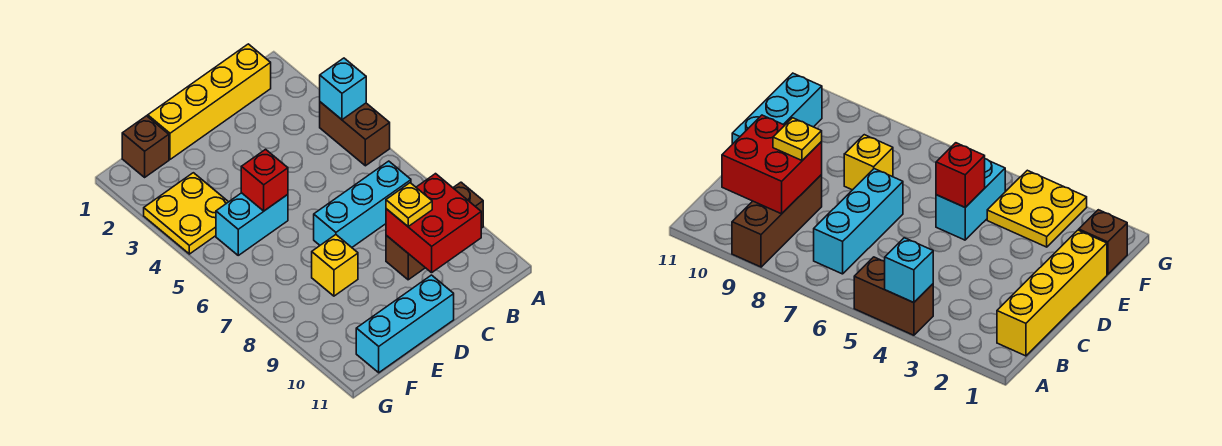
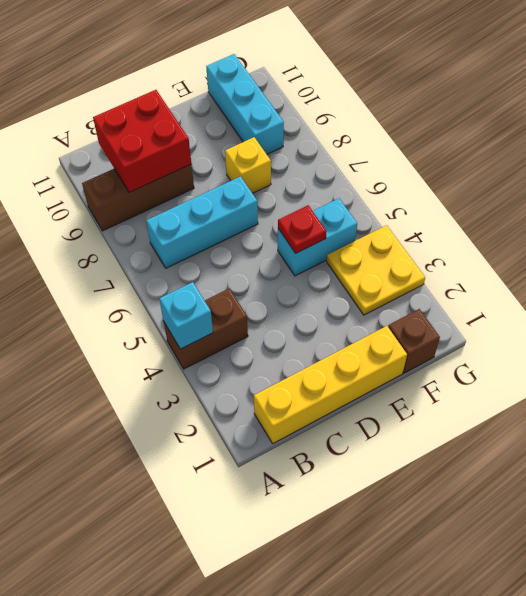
brown brick A4:A5 level 1 -> brown brick A4:B4 level 1
yellow plate C9 level 3 -> none
cyan brick D11:F11 level 1 -> cyan brick F9:F11 level 1
red brick E5 level 2 -> red plate E5 level 2

